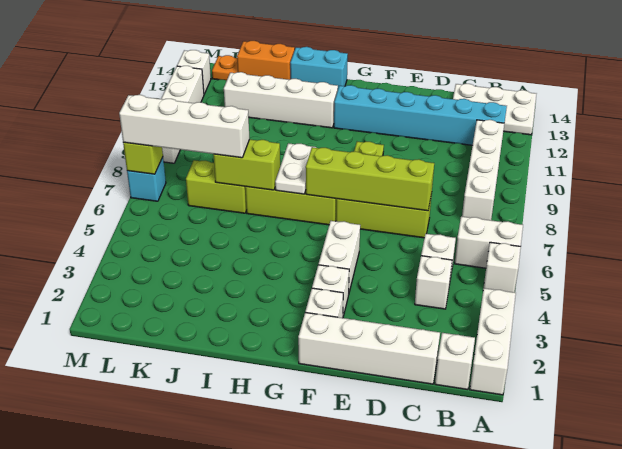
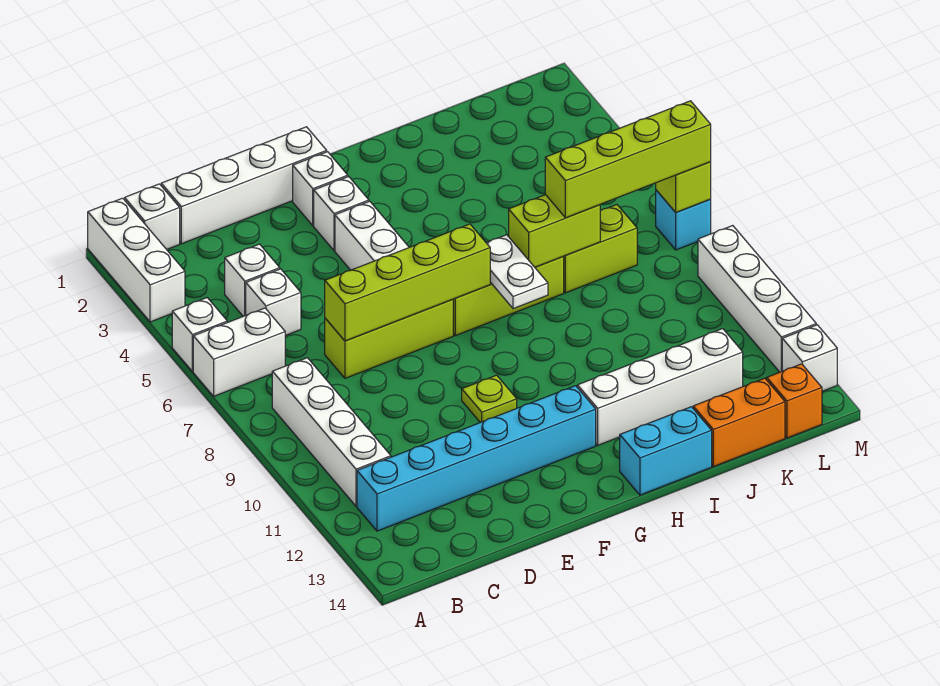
white plate A13:C14 level 1 -> none
white brick J7:M7 level 3 -> lime brick J7:M7 level 3
orange plate L14 level 1 -> orange brick L14 level 1

